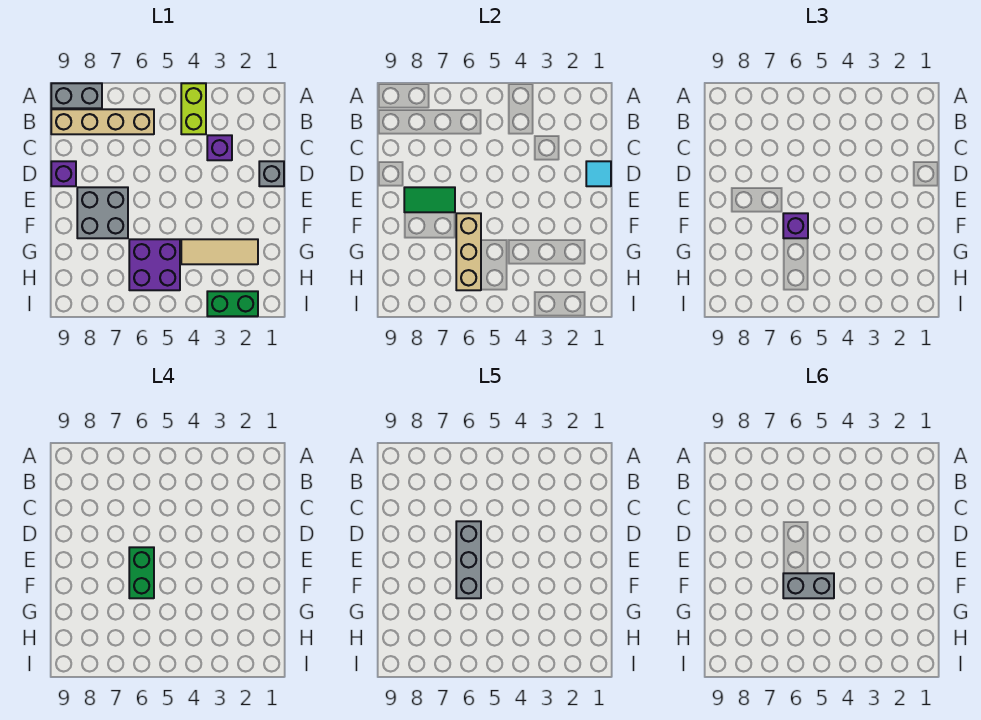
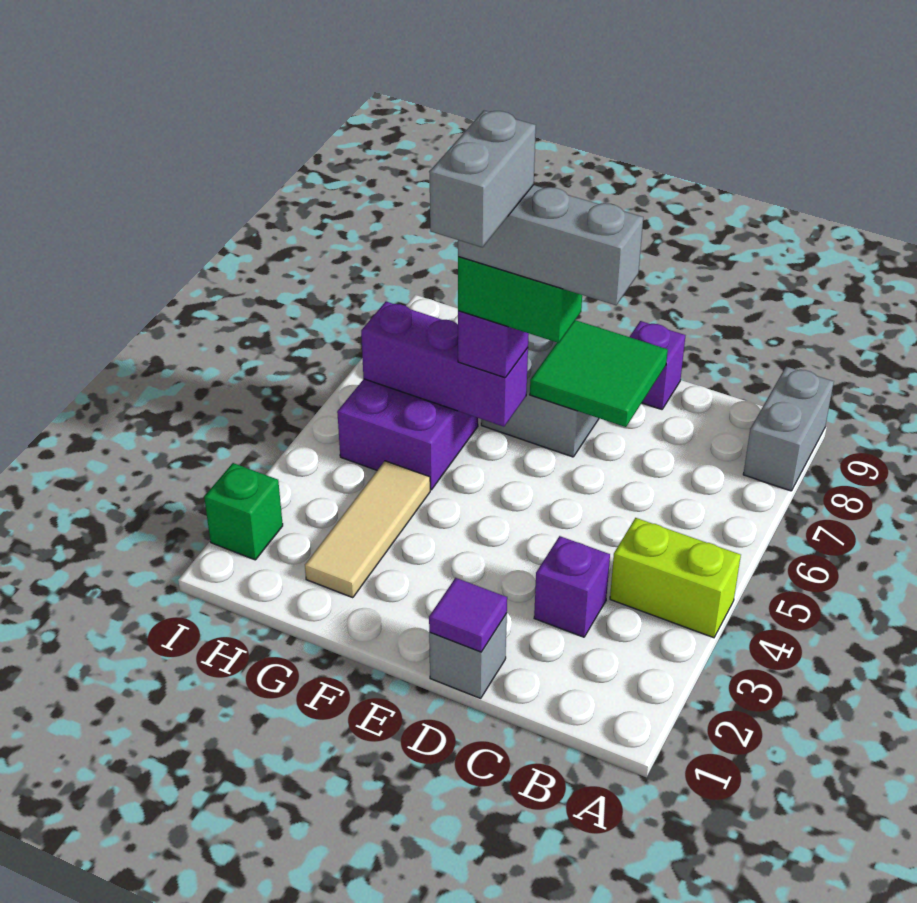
tan brick B6:B9 level 1 -> none
cyan tile D1 level 2 -> purple tile D1 level 2
green tile E7:E8 level 2 -> green tile D7:E8 level 2
tan brick F6:H6 level 2 -> purple brick F6:H6 level 2
green brick I2:I3 level 1 -> green brick I2 level 1

